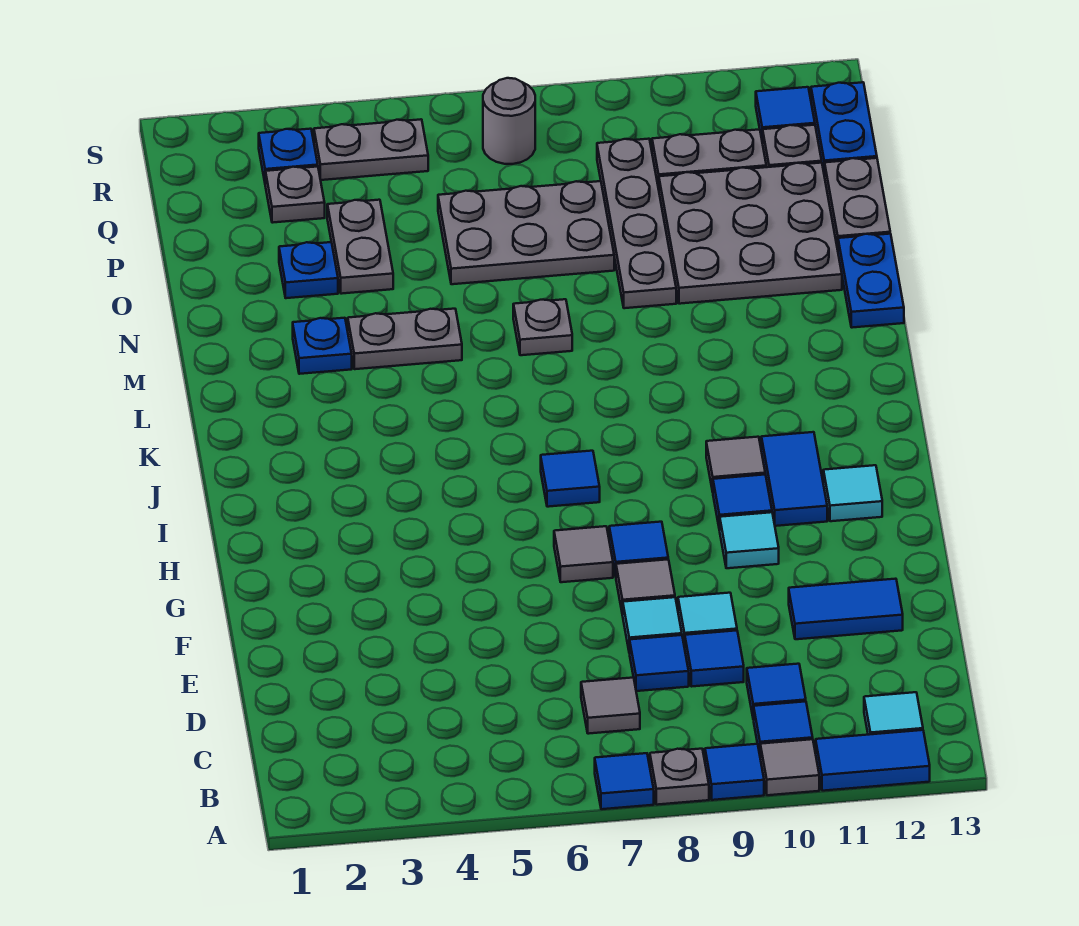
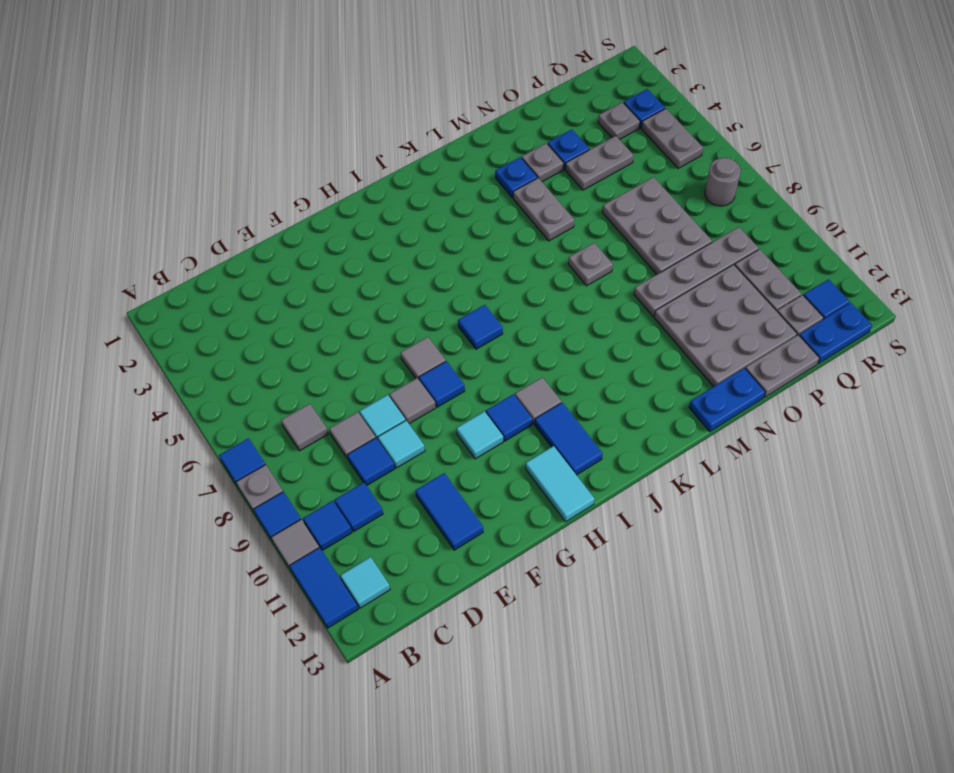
blue tile D8 level 1 -> grey tile D8 level 1
blue tile H11:I11 level 1 -> blue tile I11:I12 level 1
cyan tile H12 level 1 -> cyan tile H12:H13 level 1
none -> grey plate N3 level 1

